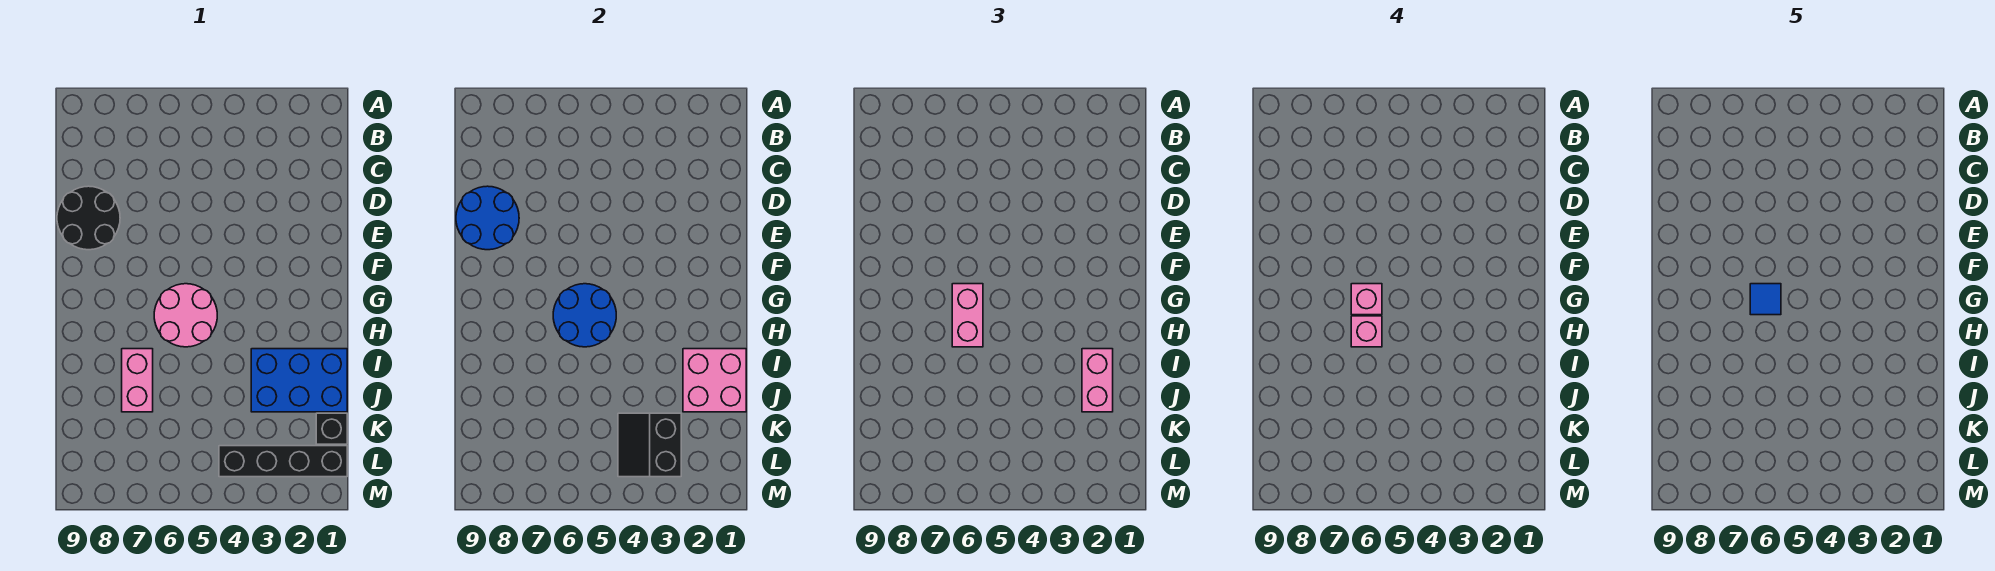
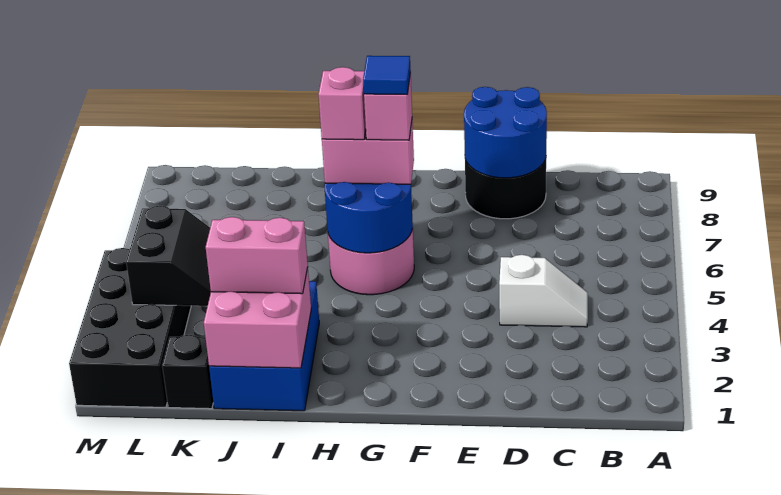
none -> white slope C4:D4 level 1 top D
pink brick I7:J7 level 1 -> none
black slope K3:L4 level 2 top 3 -> black slope K3:L4 level 2 top L
black brick L1:L4 level 1 -> black brick L1:M4 level 1

